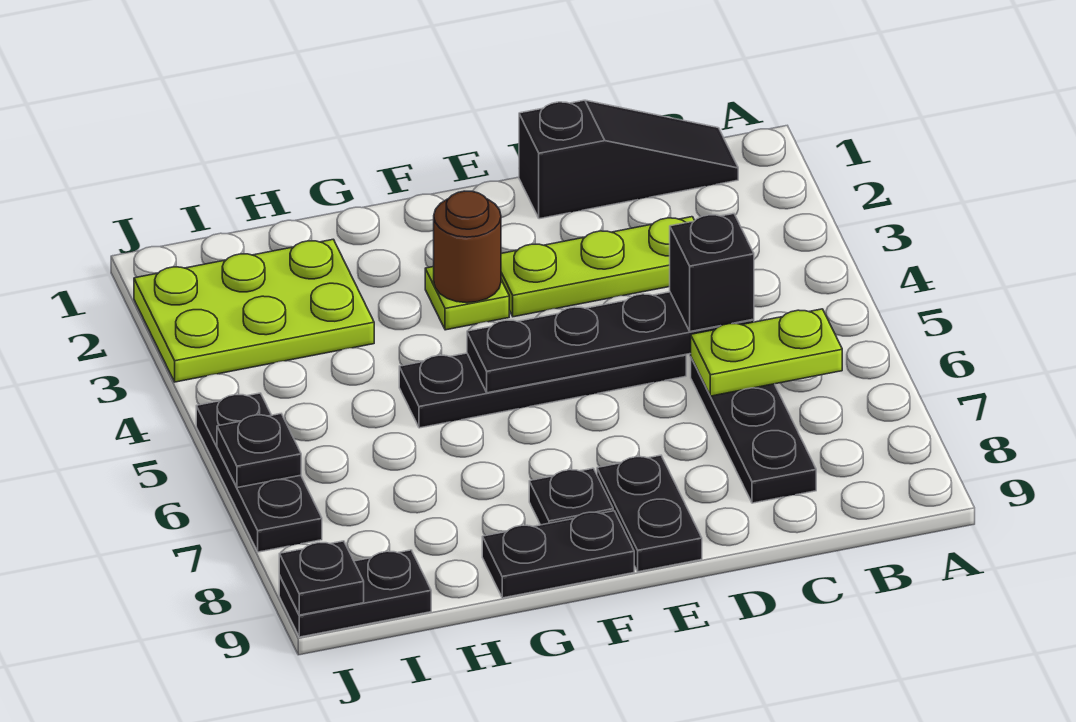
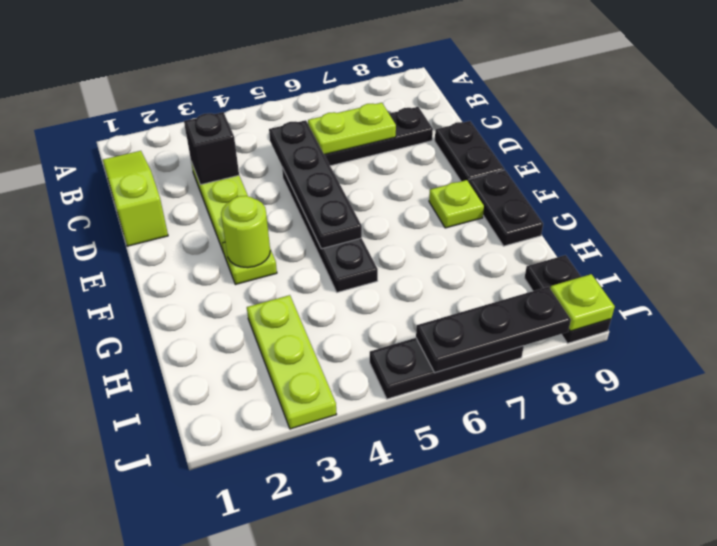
black slope B1:D1 level 1 top D -> lime slope B1:D1 level 1 top D
lime plate B6:C6 level 2 -> lime plate C6:C7 level 2
black brick C5 level 3 -> black brick C3 level 2
black plate E8:E9 level 1 -> black plate D9:E9 level 1
brown round brick F3 level 2 -> lime round brick F3 level 2
black plate F8 level 1 -> lime plate F8 level 1
lime plate H2:J3 level 1 -> lime plate H3:J3 level 1
black plate J6 level 2 -> black plate J6:J8 level 2
black plate J9 level 2 -> lime plate J9 level 2

